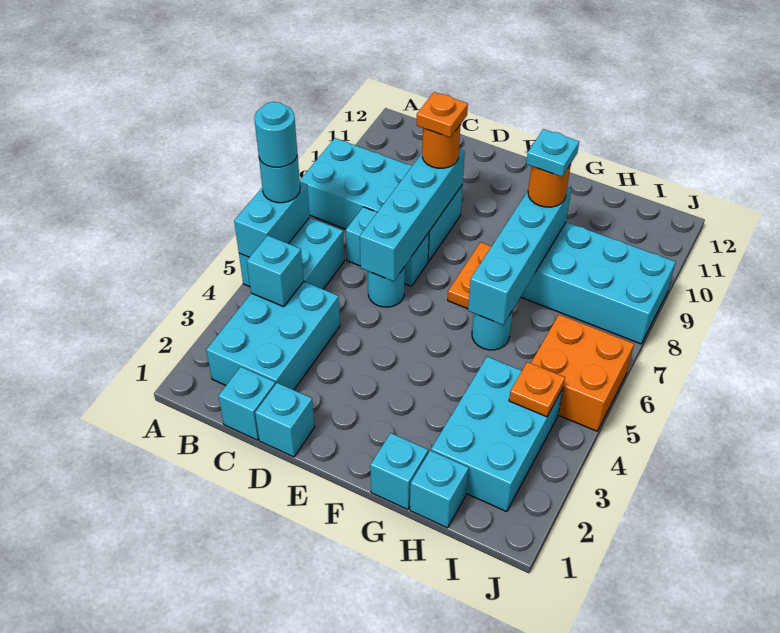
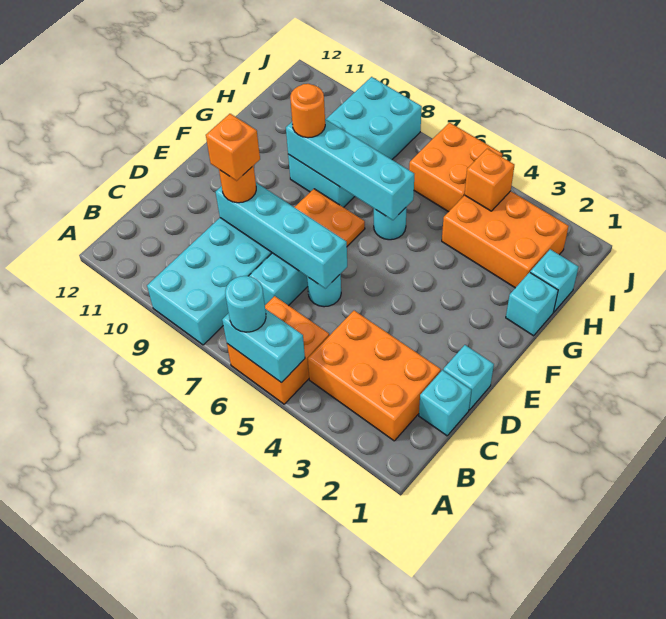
cyan brick A5:B6 level 1 -> orange brick A5:B6 level 1
cyan round brick A6 level 4 -> none
cyan brick B2:C4 level 1 -> orange brick B2:C4 level 1
cyan brick B4 level 2 -> none
orange plate D9 level 4 -> orange brick D9 level 4
cyan plate G9 level 4 -> none
cyan brick H2:I4 level 1 -> orange brick H2:I4 level 1
orange plate I4 level 2 -> orange brick I4 level 2

